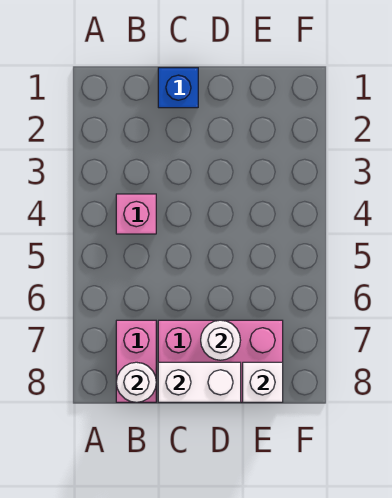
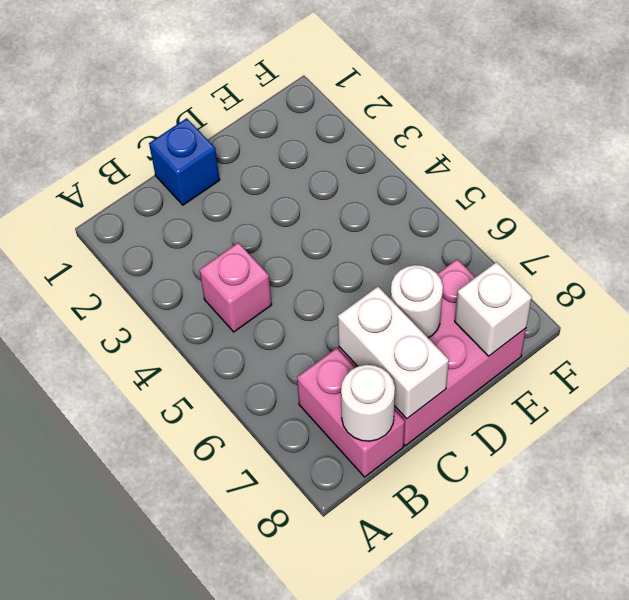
white brick C8:D8 level 2 -> white brick C7:C8 level 2

